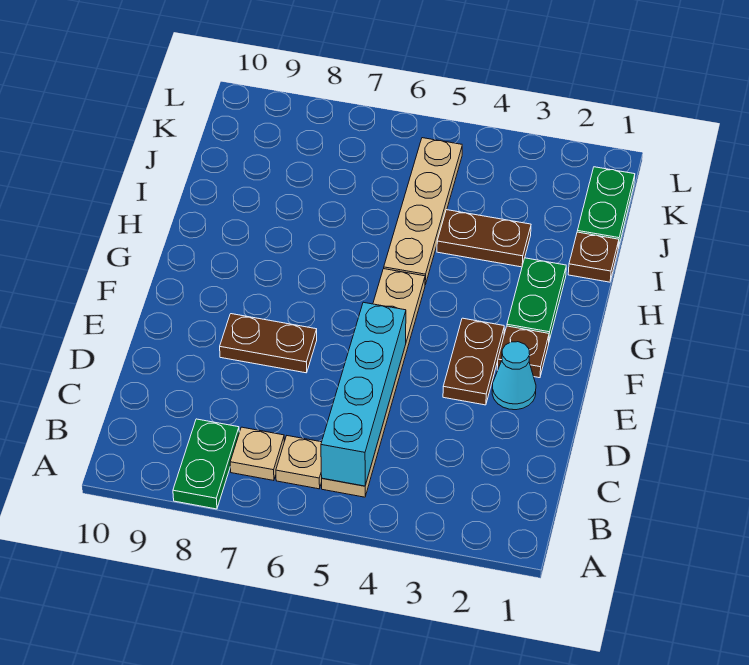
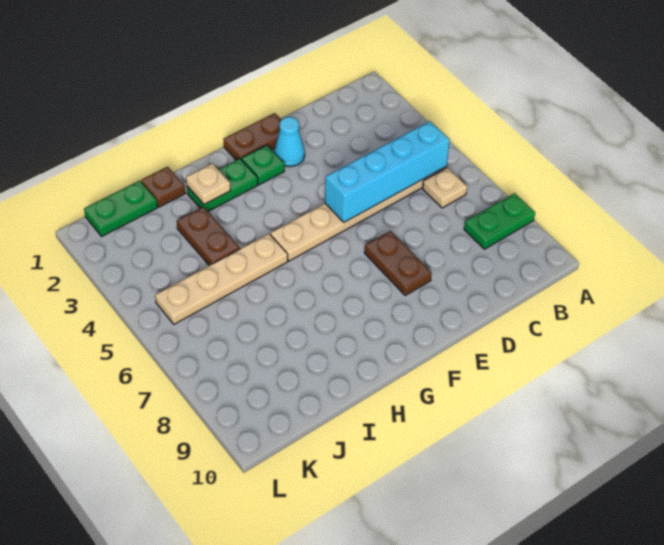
tan plate B7 level 1 -> tan plate H2 level 2
brown plate E3:F3 level 1 -> brown plate E1:F1 level 1
brown plate F2 level 1 -> green plate F2 level 1

